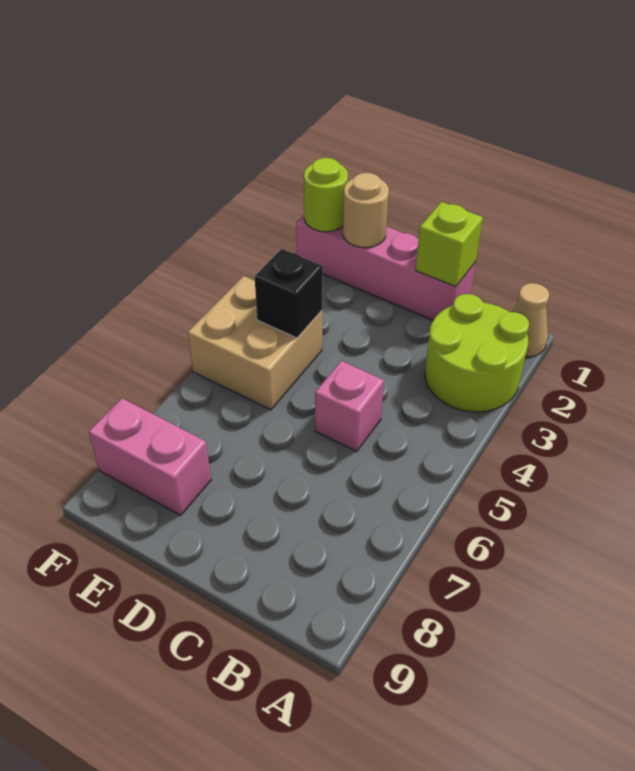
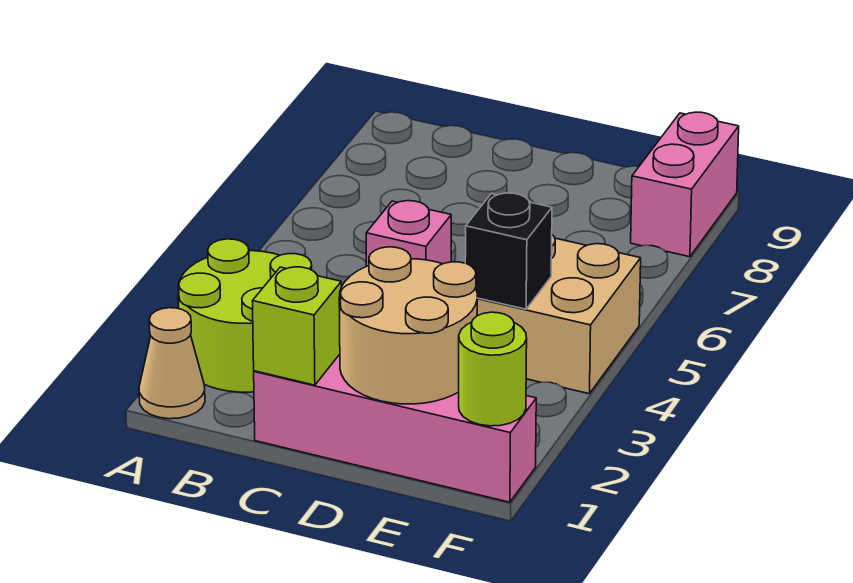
tan round brick E1 level 2 -> tan round brick D1:E2 level 2
pink brick E8:F8 level 1 -> pink brick F8:F9 level 1

